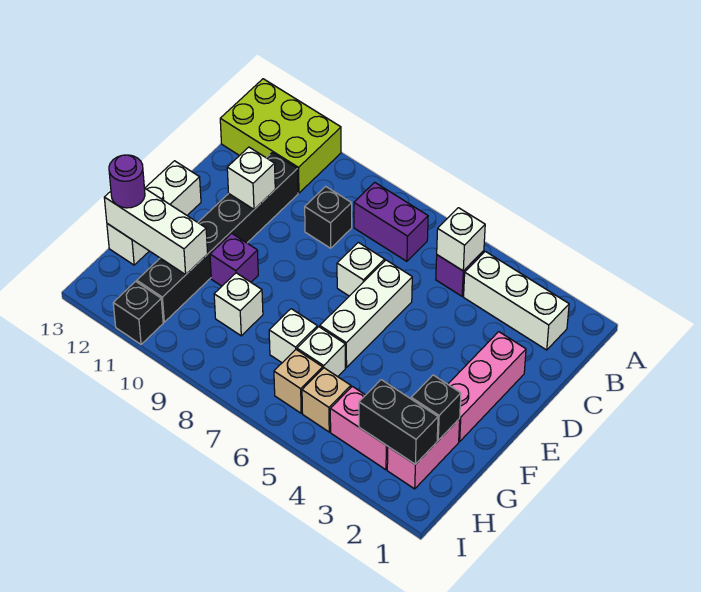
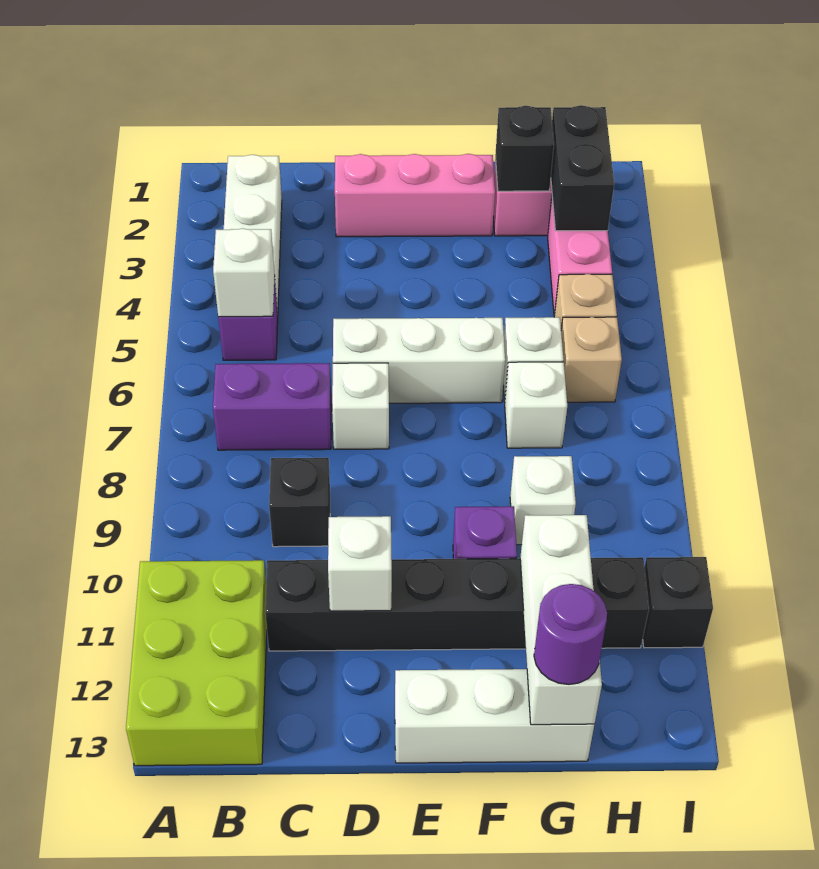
purple brick B7:B8 level 1 -> purple brick B7:C7 level 1

